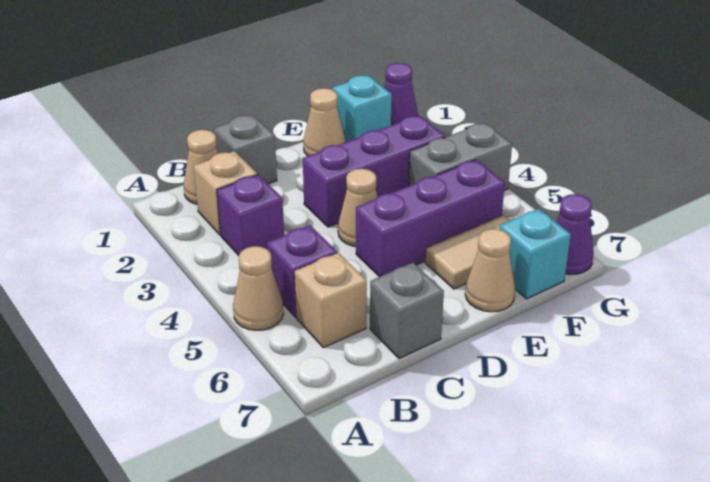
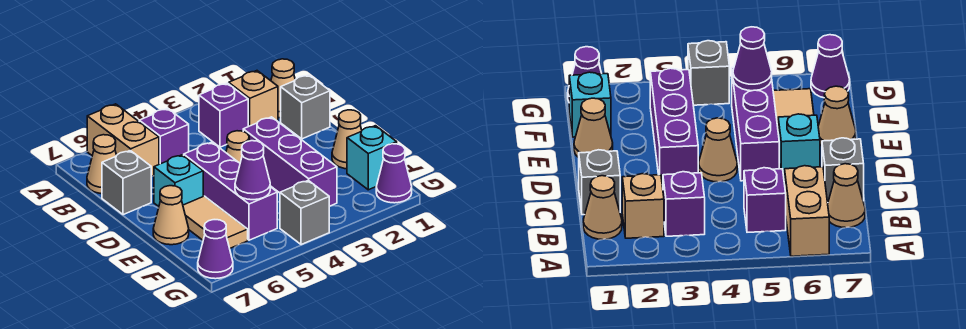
tan cone A5 level 1 -> tan cone B7 level 1
tan brick B6 level 1 -> tan brick A6:B6 level 1
grey brick F4:G4 level 1 -> grey brick G4 level 1
none -> purple cone F5 level 2
cyan brick F7 level 1 -> cyan brick D6 level 1

